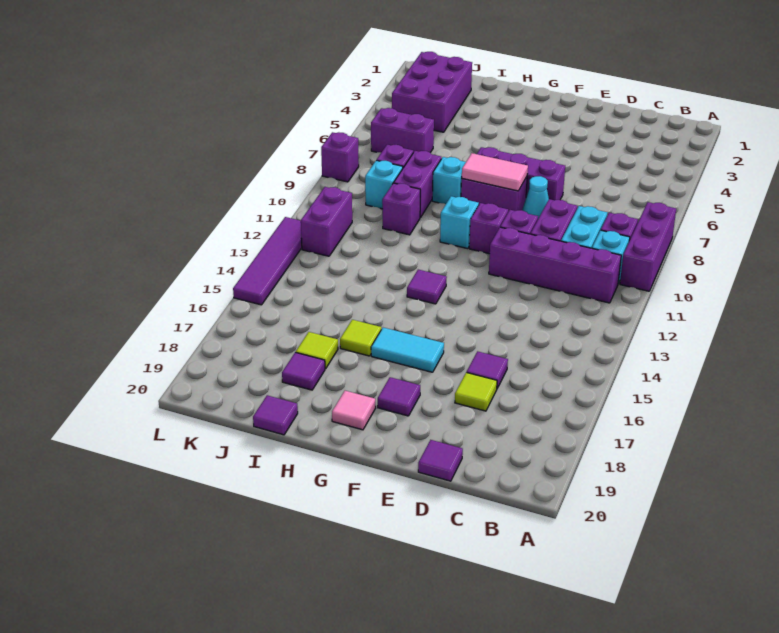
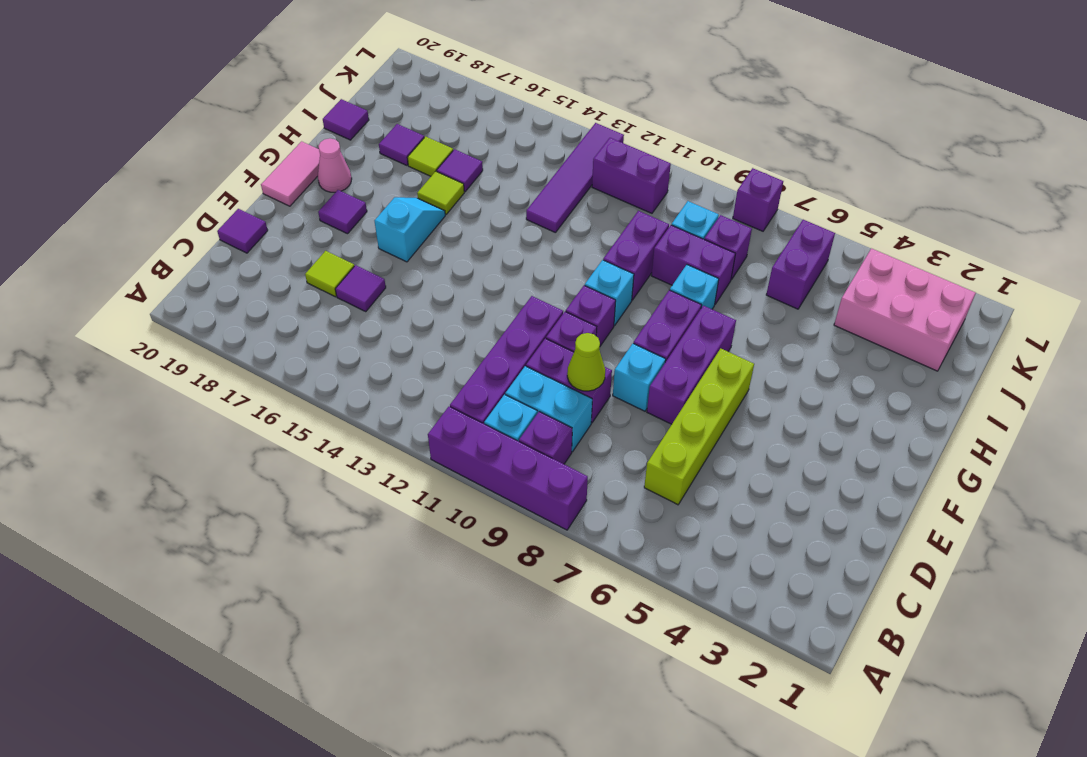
purple brick A8:A10 level 1 -> purple brick A8:A11 level 1
none -> lime brick C6:F6 level 1
none -> lime cone D9 level 2
cyan cone E8 level 1 -> cyan brick E8 level 1
pink tile F8:G8 level 2 -> pink tile F20:G20 level 1
cyan tile F16:G16 level 1 -> cyan slope F16:G16 level 1 top F
purple tile G13 level 1 -> purple tile I16 level 1
pink tile G19 level 1 -> pink cone G19 level 1
purple brick I10 level 1 -> purple brick H10:I10 level 1
purple brick J2:K4 level 1 -> pink brick J2:K4 level 1
purple tile L12:L15 level 1 -> purple tile I13:L13 level 1

